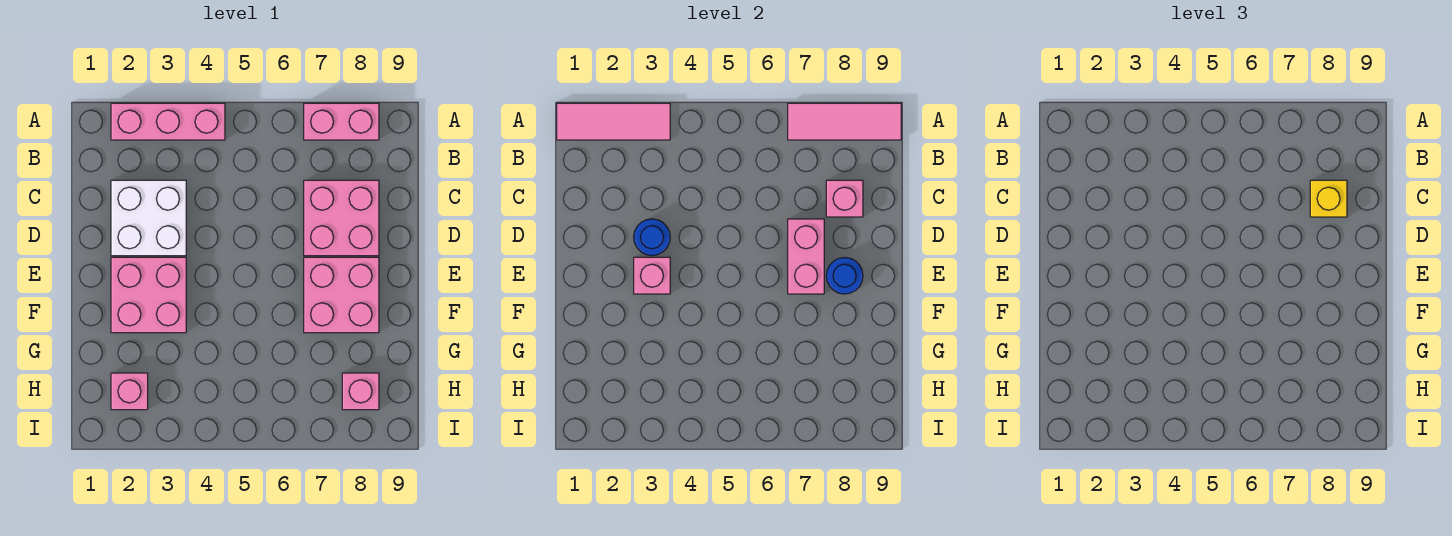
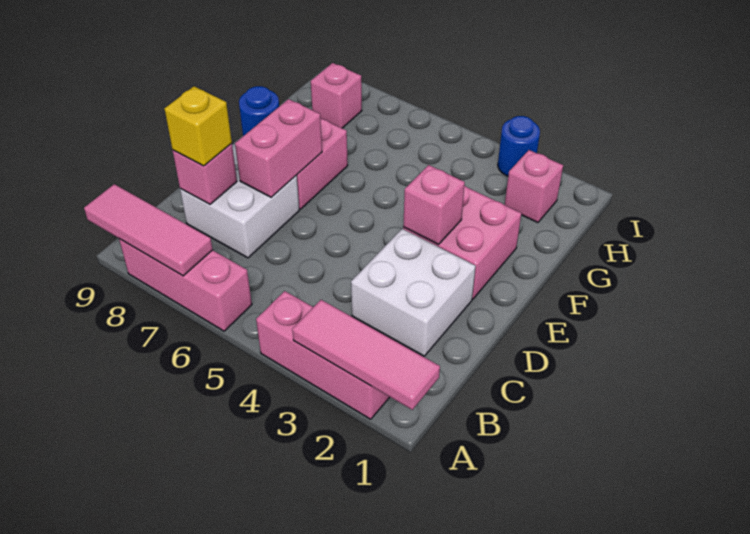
pink brick A7:A8 level 1 -> pink brick A6:A8 level 1
pink brick C7:D8 level 1 -> white brick C7:D8 level 1
blue round brick D3 level 2 -> blue round brick I3 level 1

